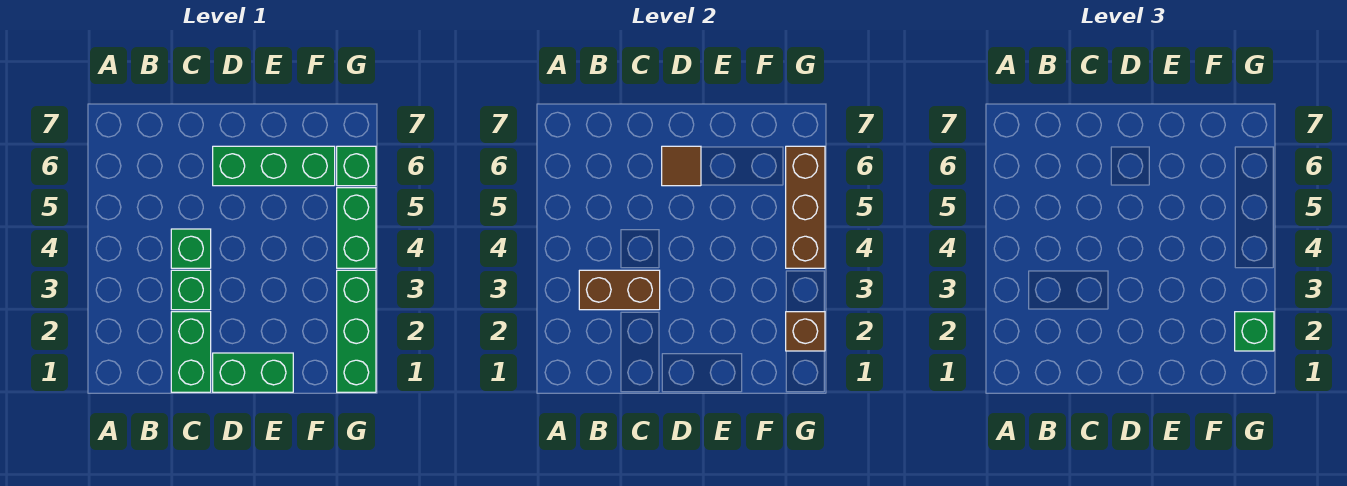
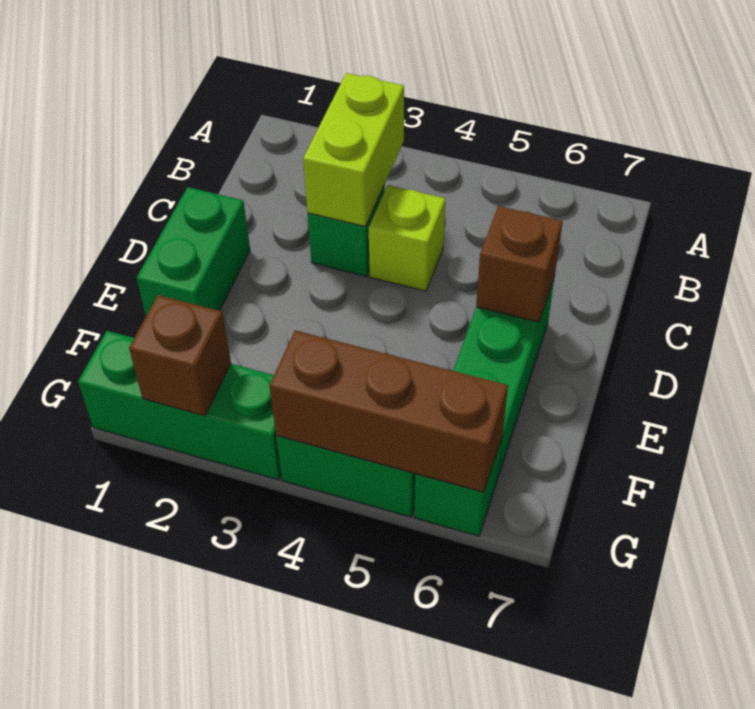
brown brick B3:C3 level 2 -> lime brick B3:C3 level 2
green brick C1:C2 level 1 -> none
green brick C4 level 1 -> lime brick C4 level 1
brown tile D6 level 2 -> brown brick D6 level 2
green brick G2 level 3 -> none

